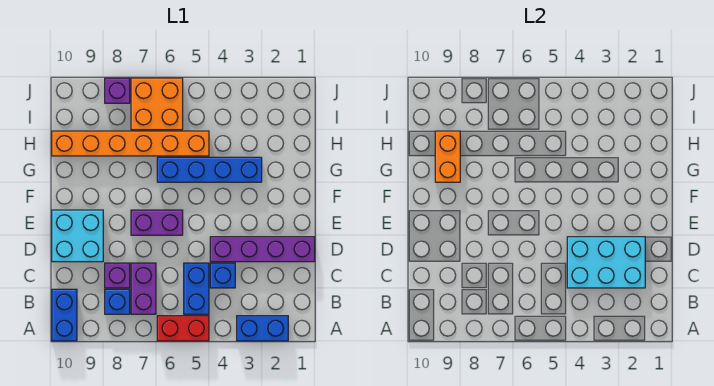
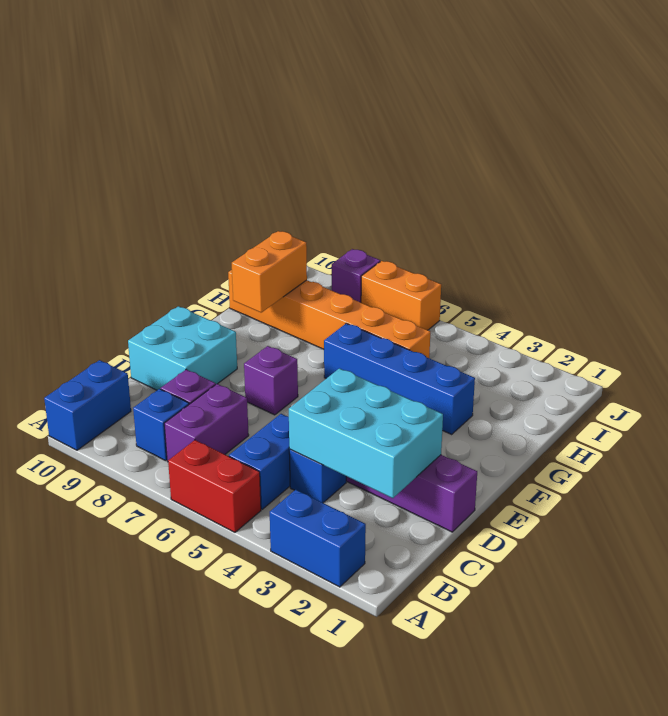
purple brick E6:E7 level 1 -> purple brick E7 level 1
orange brick I6:J7 level 1 -> orange brick J6:J7 level 1

